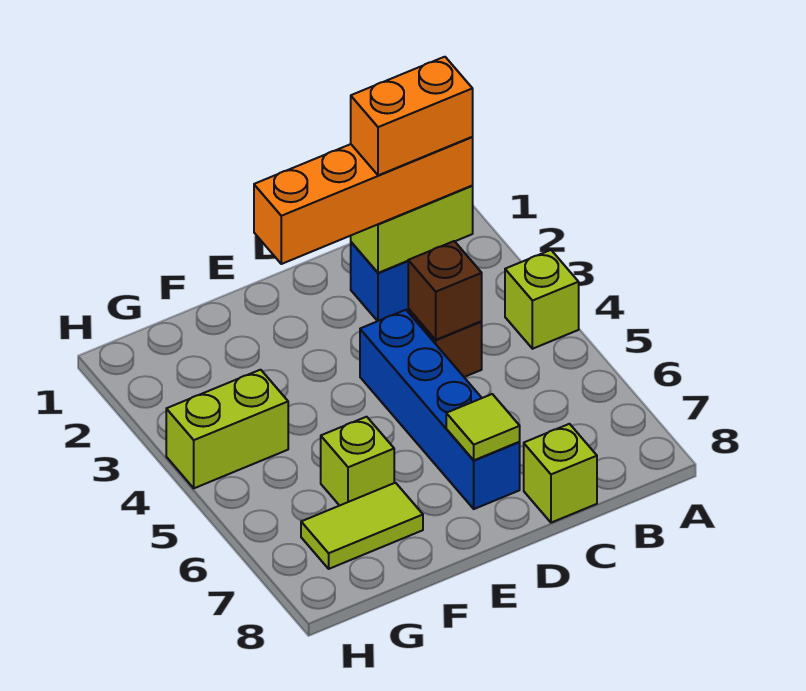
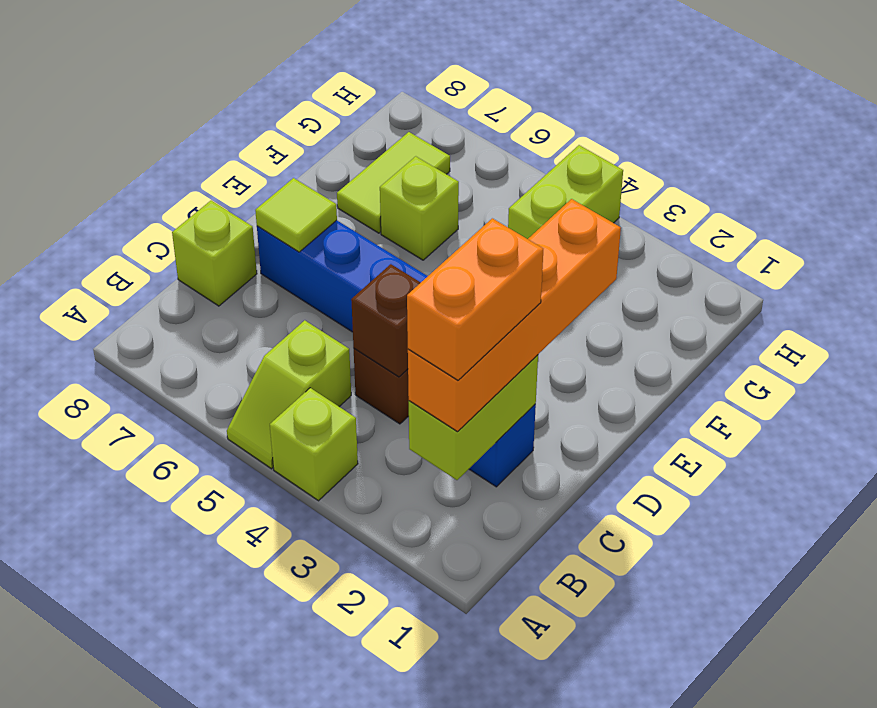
none -> lime slope A5:B5 level 1 top B

